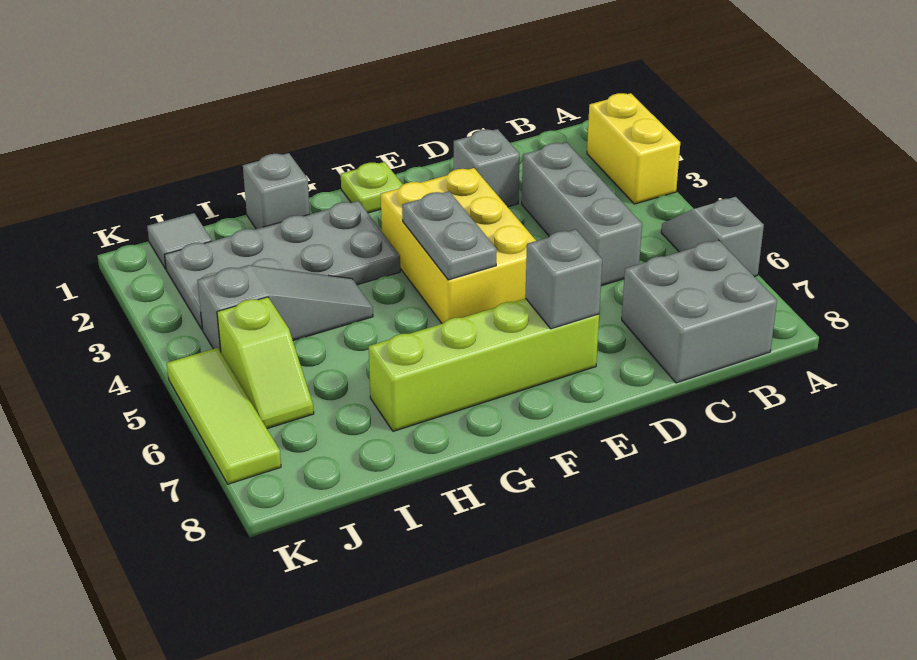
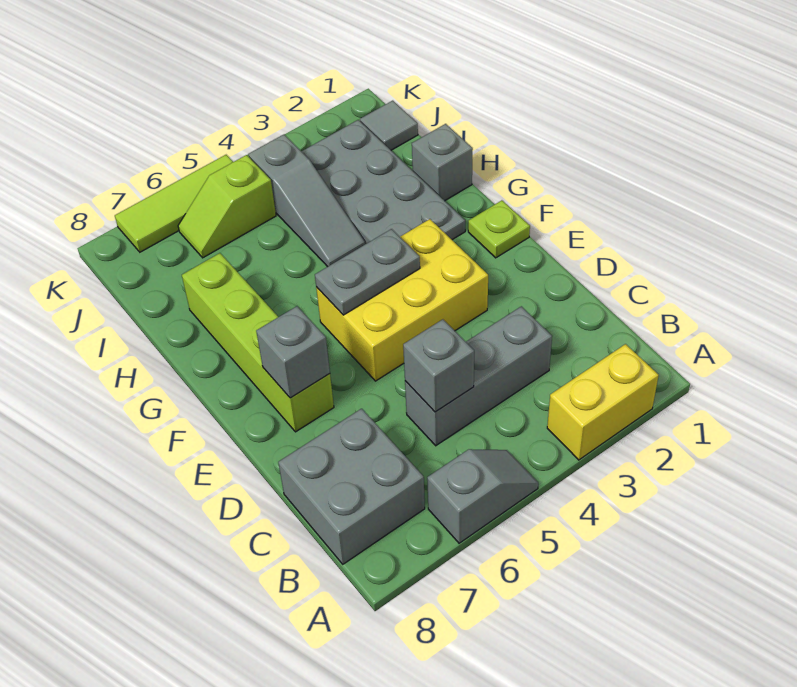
grey brick D2 level 1 -> grey brick C5 level 2

